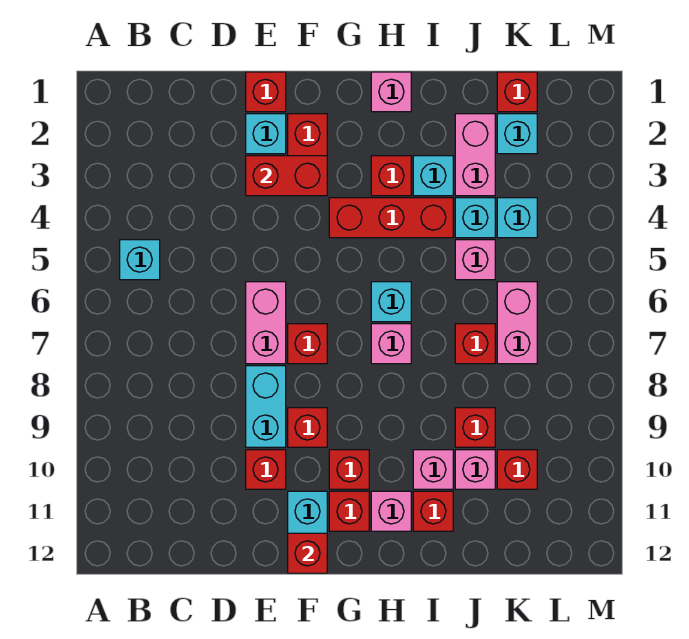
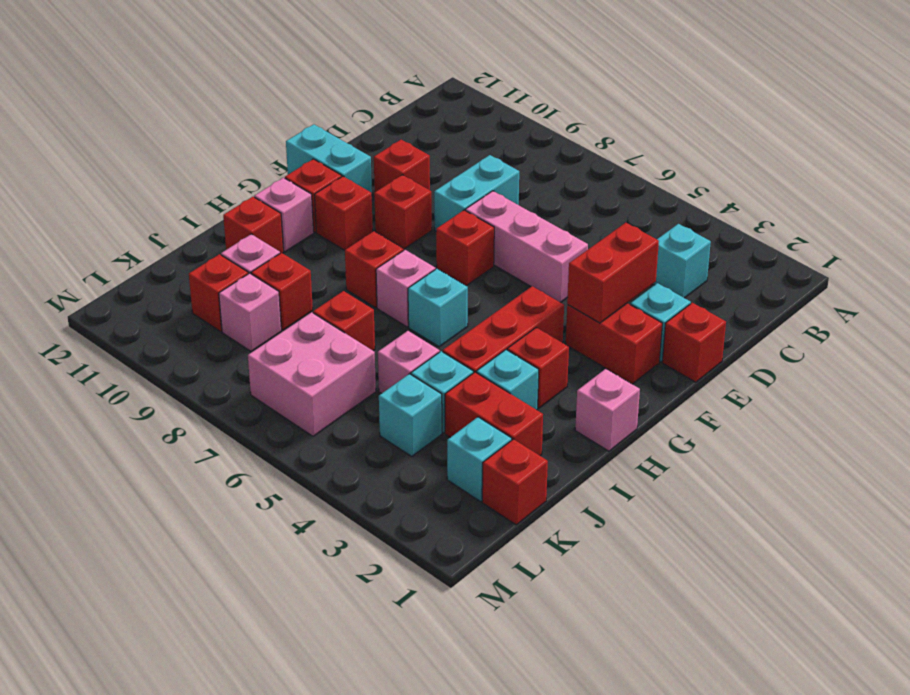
cyan brick B5 level 1 -> cyan brick C3 level 1
pink brick E6:E7 level 1 -> pink brick E5:E7 level 1
cyan brick E8:E9 level 1 -> cyan brick D8:E8 level 1
red brick F12 level 2 -> red brick H8 level 1
pink brick I10 level 1 -> pink brick K9 level 1
pink brick J2:J3 level 1 -> red brick J2:J3 level 1
pink brick K6:K7 level 1 -> pink brick K6:L7 level 1

